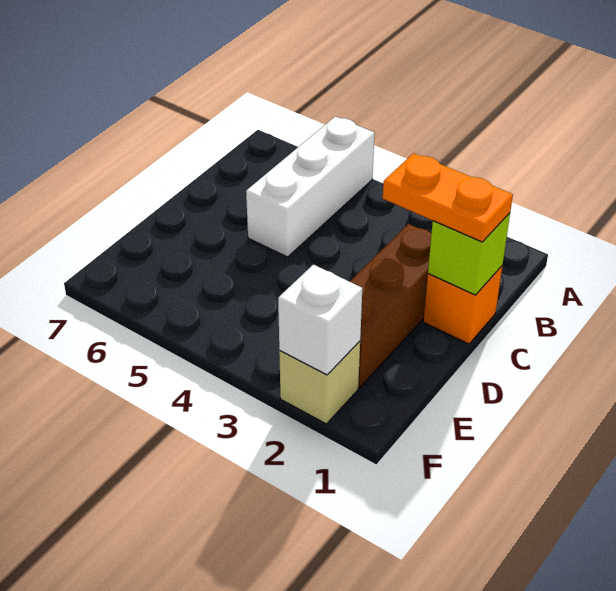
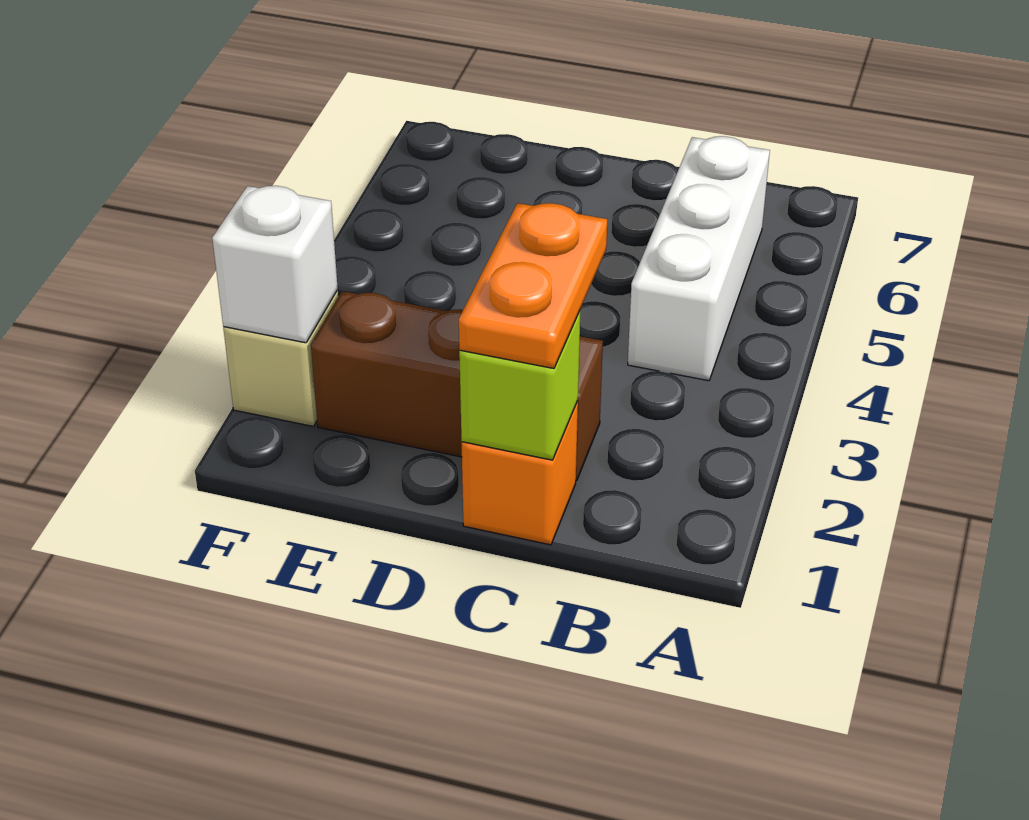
white brick A5:C5 level 1 -> white brick B4:B6 level 1

